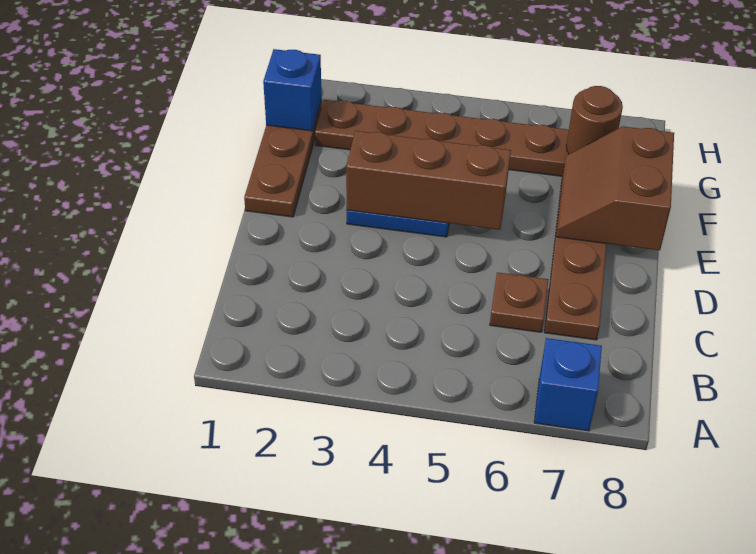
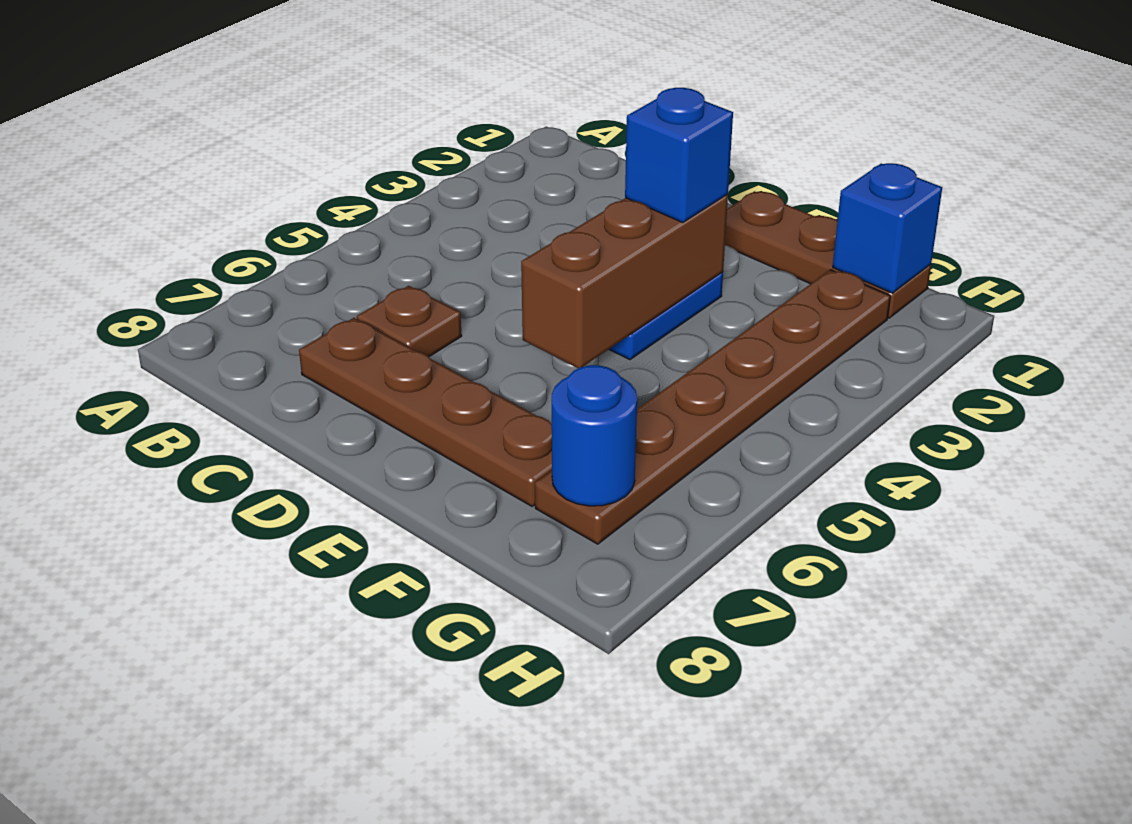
blue brick A7 level 1 -> blue brick E3 level 3
brown slope E7:F8 level 2 top 8 -> none
brown round brick G7 level 2 -> blue round brick G7 level 2

